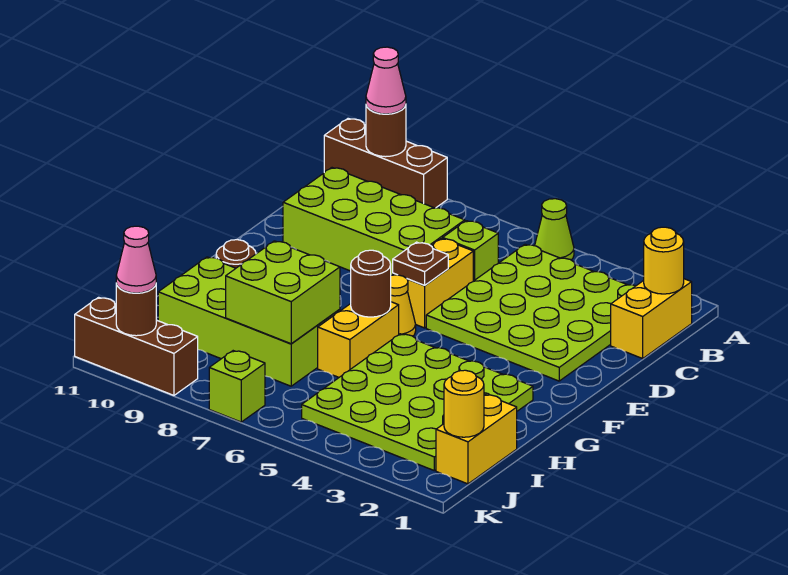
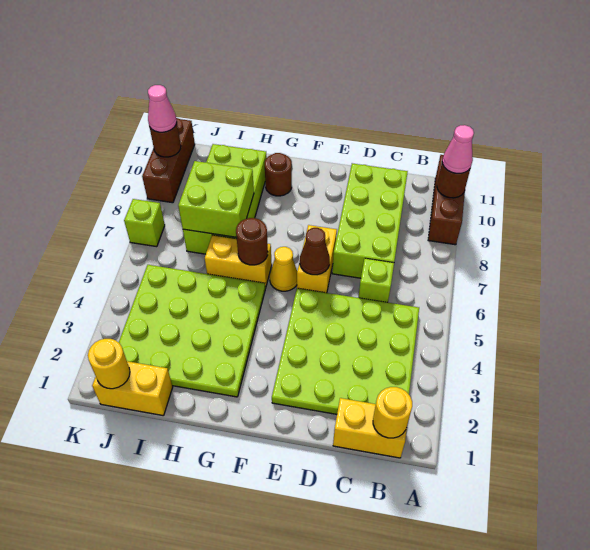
lime cone A5 level 1 -> none
yellow brick D6:E6 level 1 -> yellow brick E6:E7 level 1
brown plate E6 level 2 -> brown cone E6 level 2

